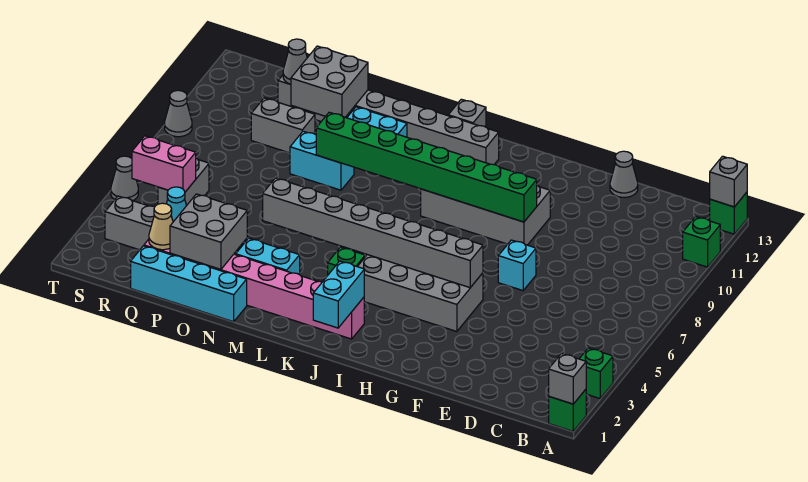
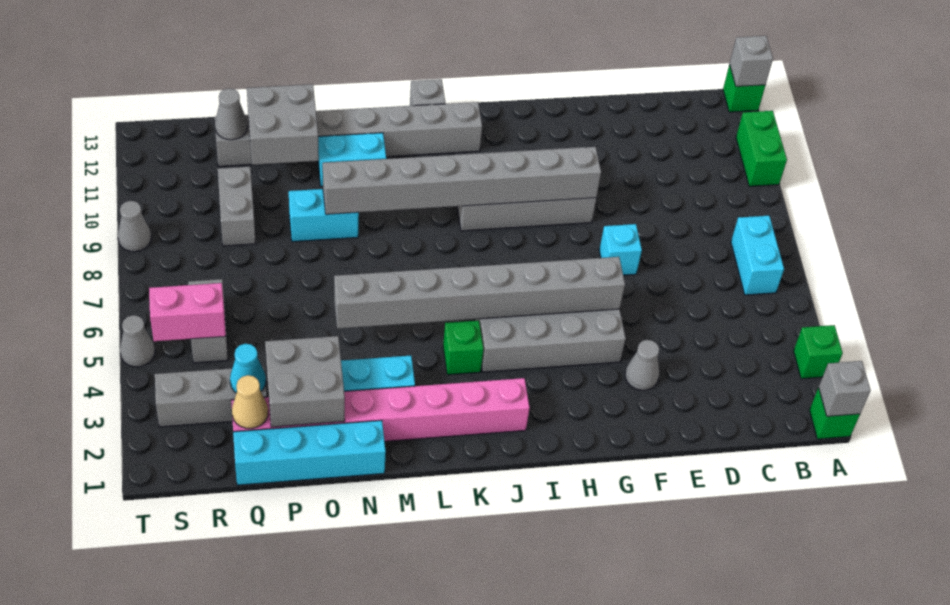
green brick A11 level 1 -> green brick A10:A11 level 1
grey cone E13 level 1 -> grey cone F3 level 1
green brick G9:N9 level 2 -> grey brick G9:N9 level 2
cyan brick J1:J2 level 2 -> cyan brick B6:B7 level 1
grey brick P10:Q10 level 1 -> grey brick Q9:Q10 level 1

